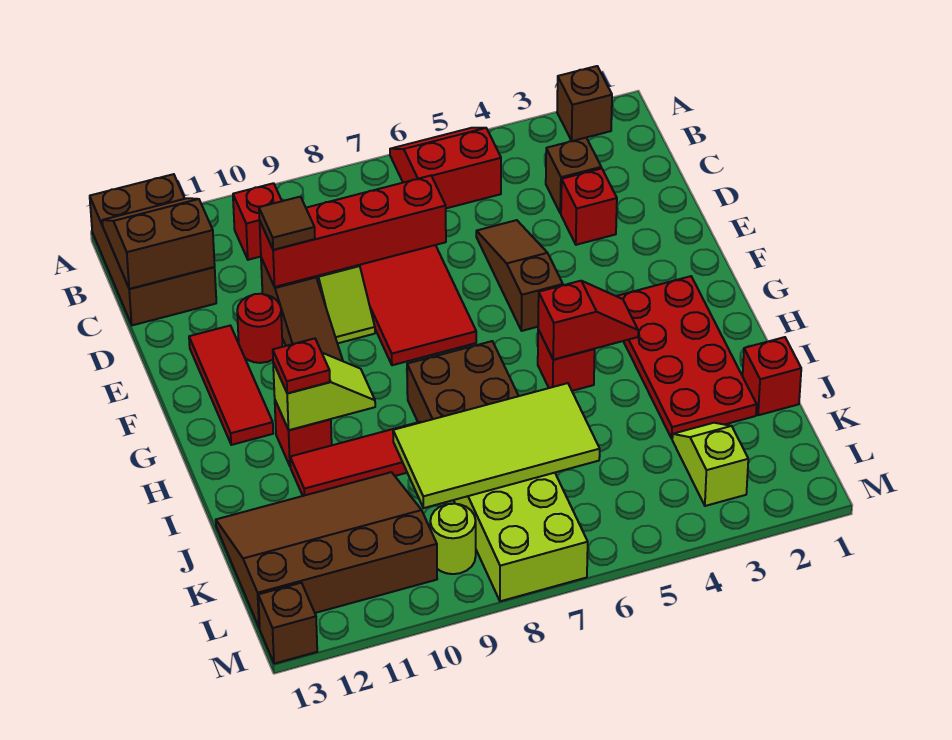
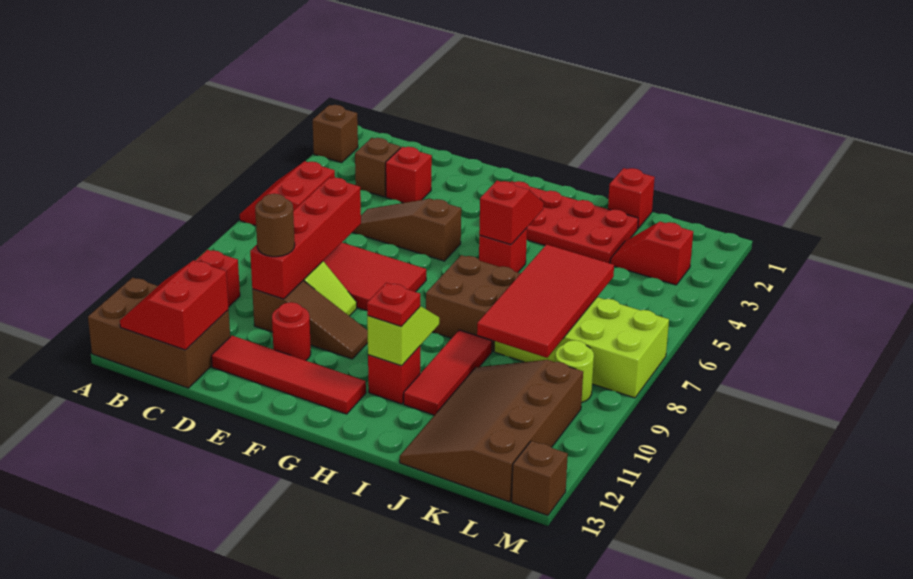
brown slope B12:C13 level 2 top C -> red slope B12:C13 level 2 top C
brown tile D10 level 3 -> brown round brick D10 level 3
red tile E12:G12 level 1 -> red tile D12:G12 level 1
lime tile J6:K9 level 2 -> red tile J6:K9 level 2
lime slope K3:L3 level 1 top L -> red slope K3:L3 level 1 top L

